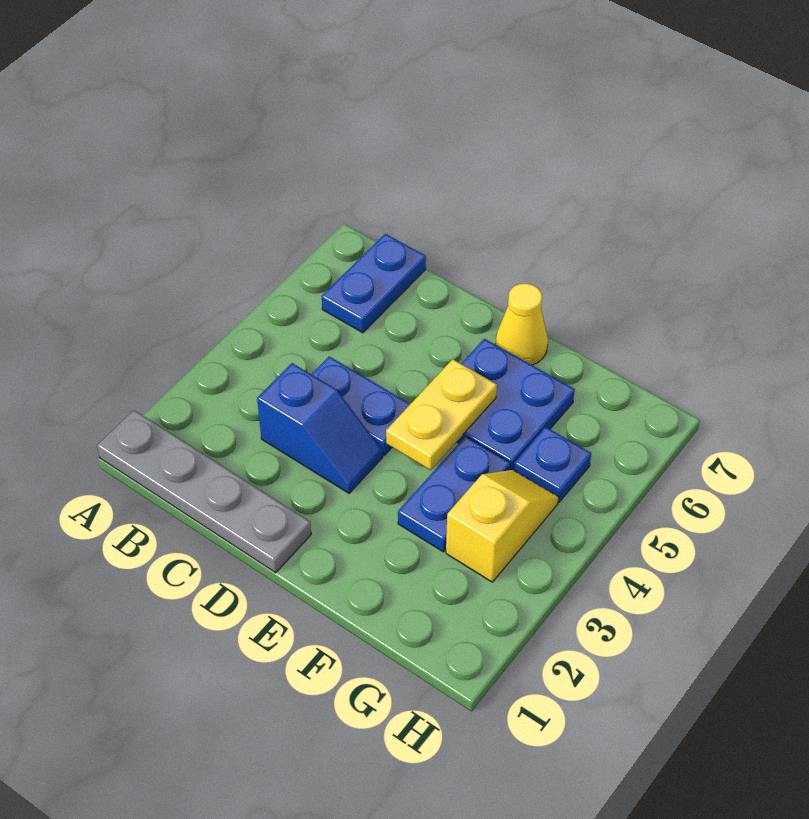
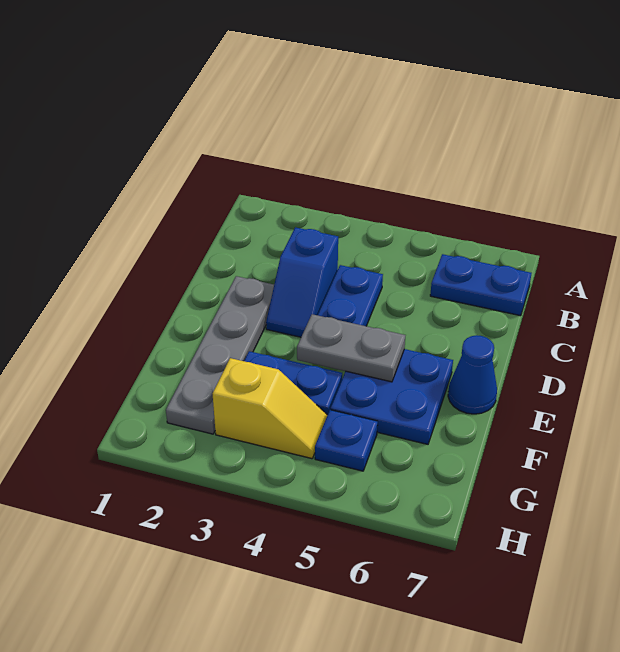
grey plate A1:D1 level 1 -> grey plate D2:G2 level 1
yellow plate E4:E5 level 2 -> grey plate E4:E5 level 2
yellow cone E7 level 1 -> blue cone E7 level 1

